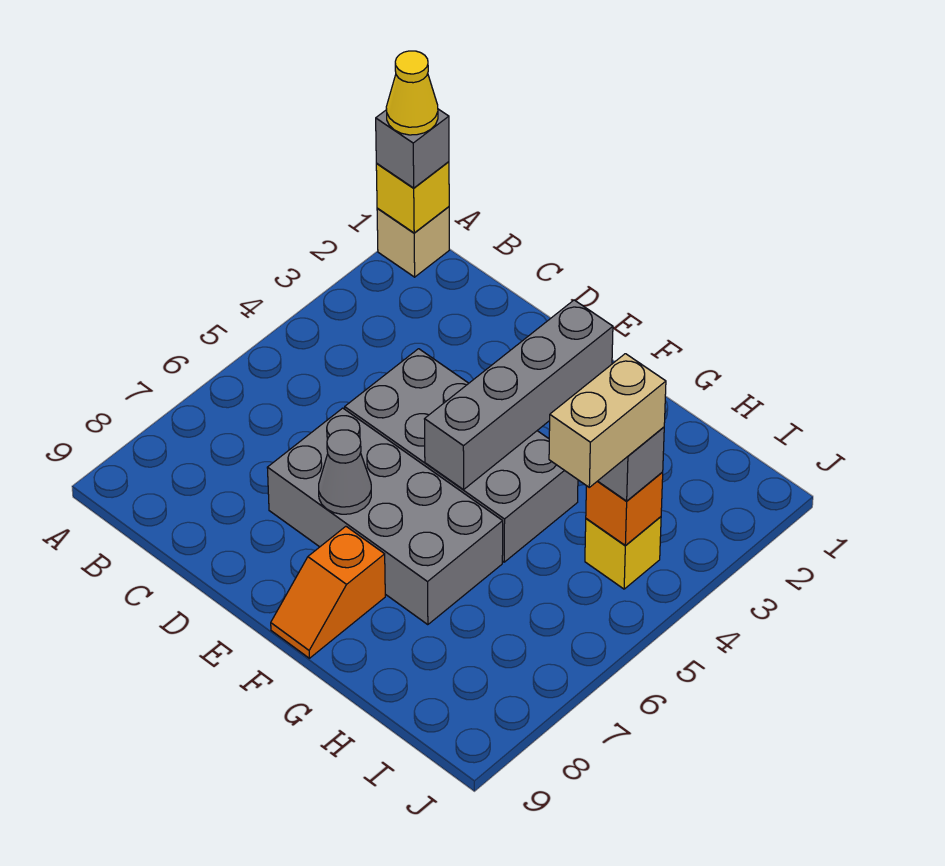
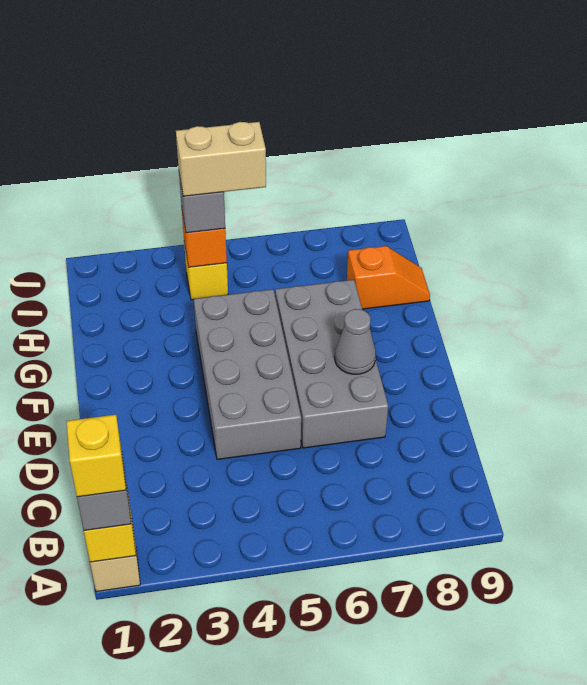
yellow cone A1 level 4 -> yellow brick A1 level 4
grey brick F2:F5 level 2 -> none
orange slope F8:F9 level 1 top 8 -> orange slope H8:H9 level 1 top 8

